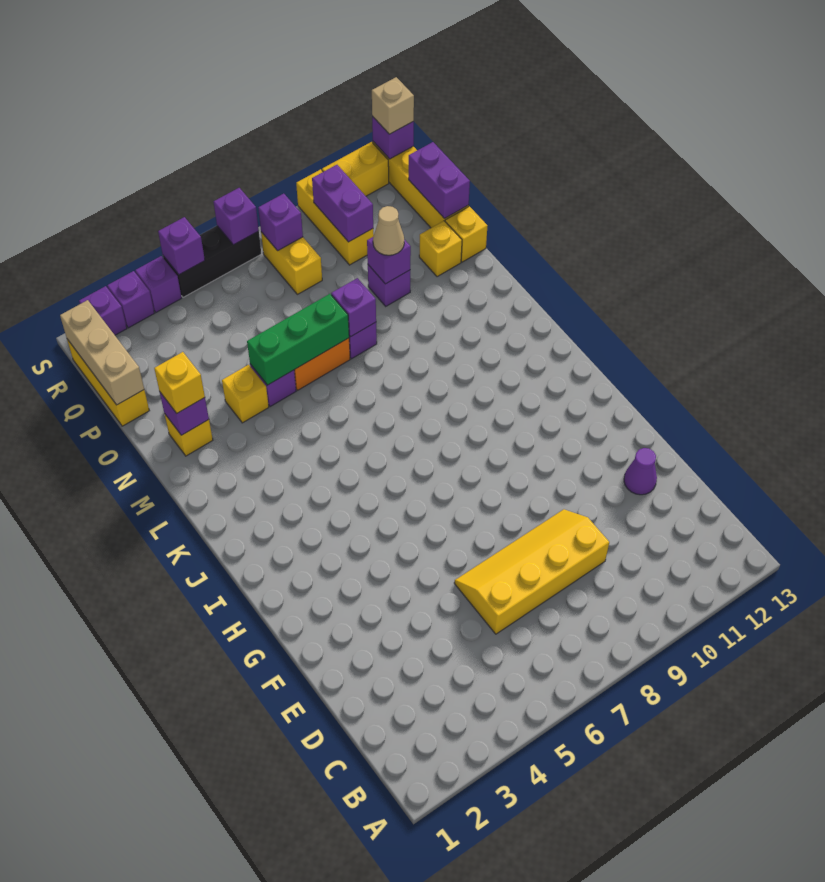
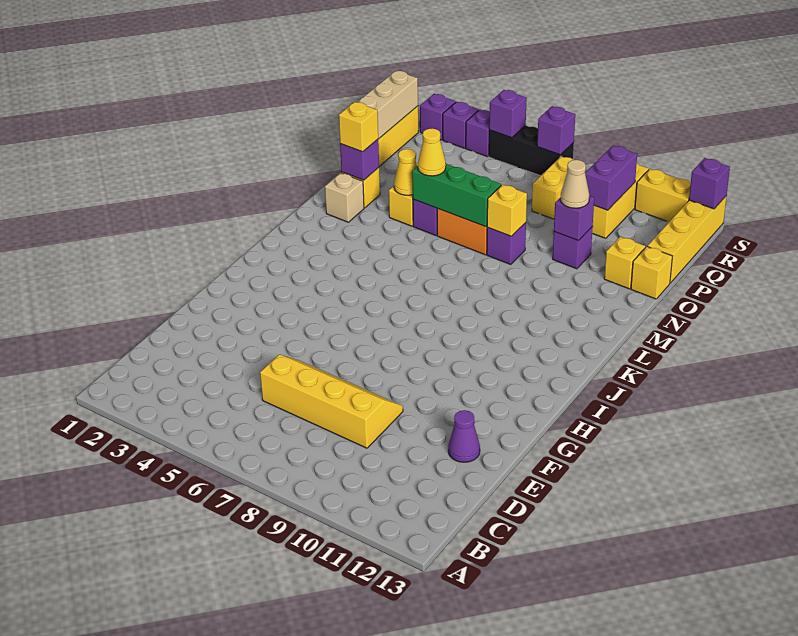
none -> yellow cone N4 level 2
none -> yellow cone N5 level 3
purple brick N8 level 2 -> yellow brick N8 level 2
purple brick P13:Q13 level 2 -> none
purple brick R8 level 2 -> none
tan brick S13 level 3 -> tan brick M2 level 1

